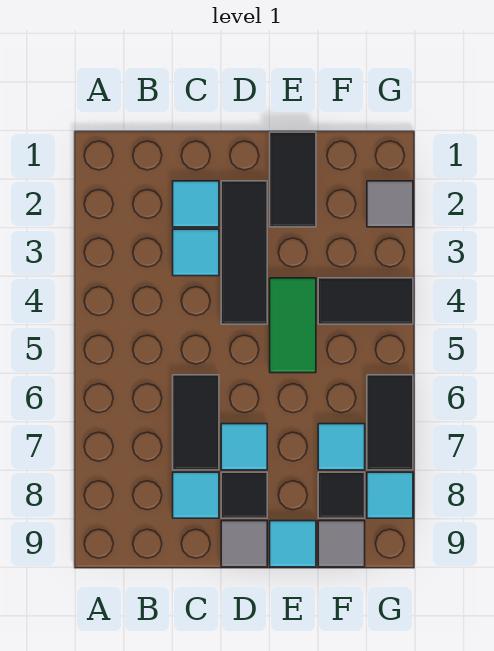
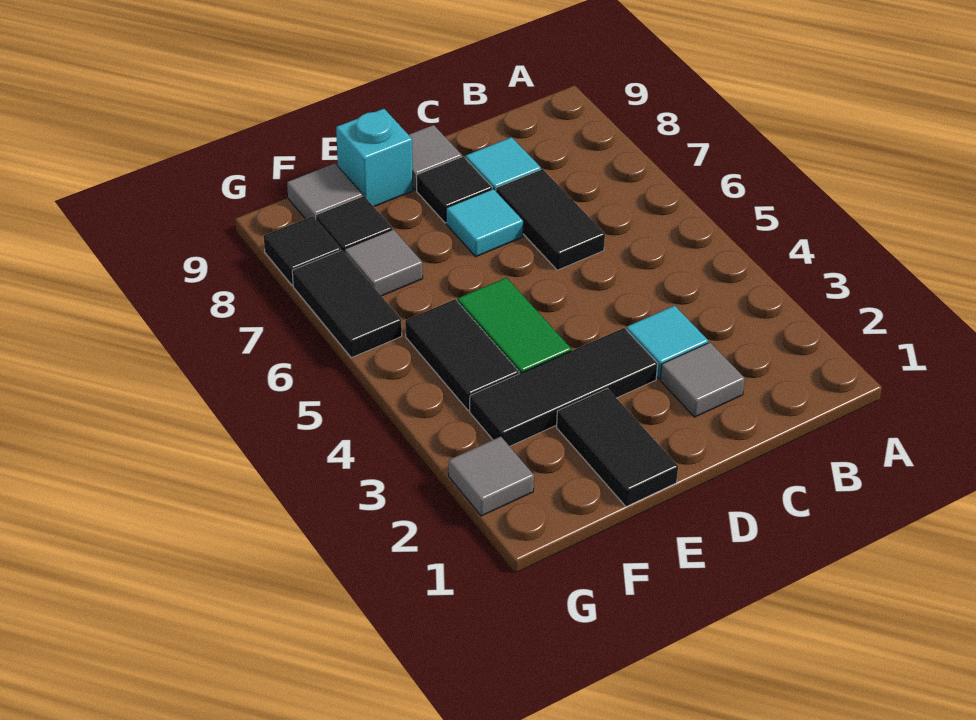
cyan tile C2 level 1 -> grey tile C2 level 1
black tile D2:D4 level 1 -> black tile D3:F3 level 1
cyan tile E9 level 1 -> cyan brick E9 level 1
black tile F4:G4 level 1 -> black tile F4:F5 level 1
cyan tile F7 level 1 -> grey tile F7 level 1
cyan tile G8 level 1 -> black tile G8 level 1

